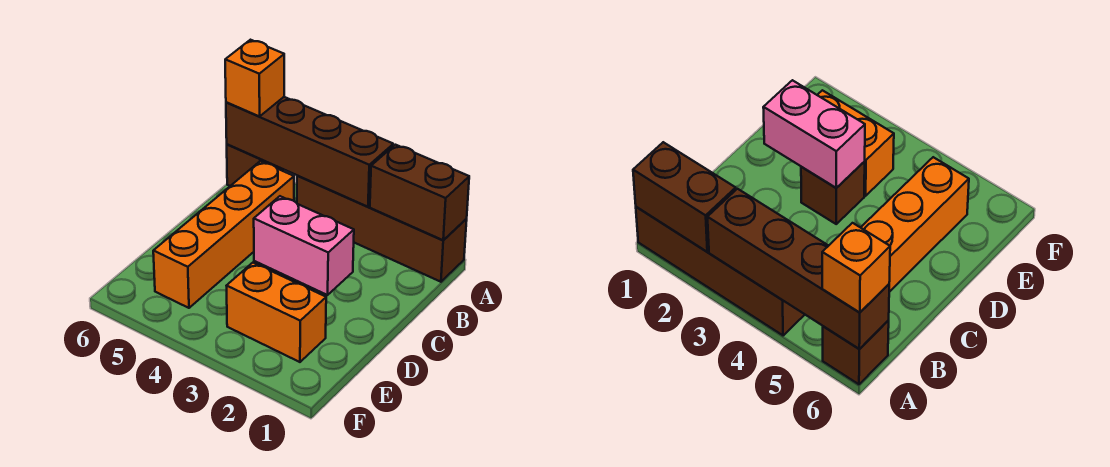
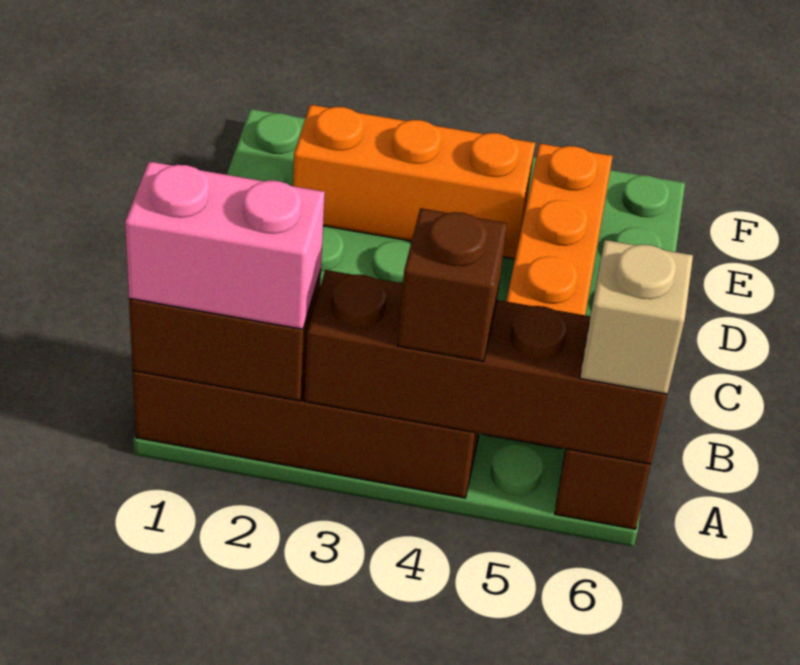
orange brick A6 level 3 -> tan brick A6 level 3
pink brick D2:D3 level 2 -> pink brick A1:A2 level 3
brown brick D3 level 1 -> brown brick A4 level 3
orange brick E2:E3 level 1 -> orange brick E2:E4 level 1

